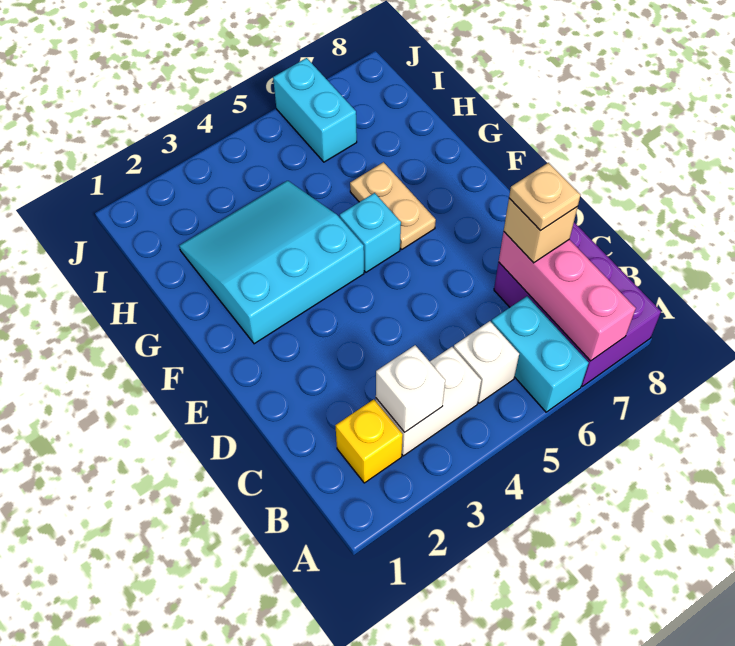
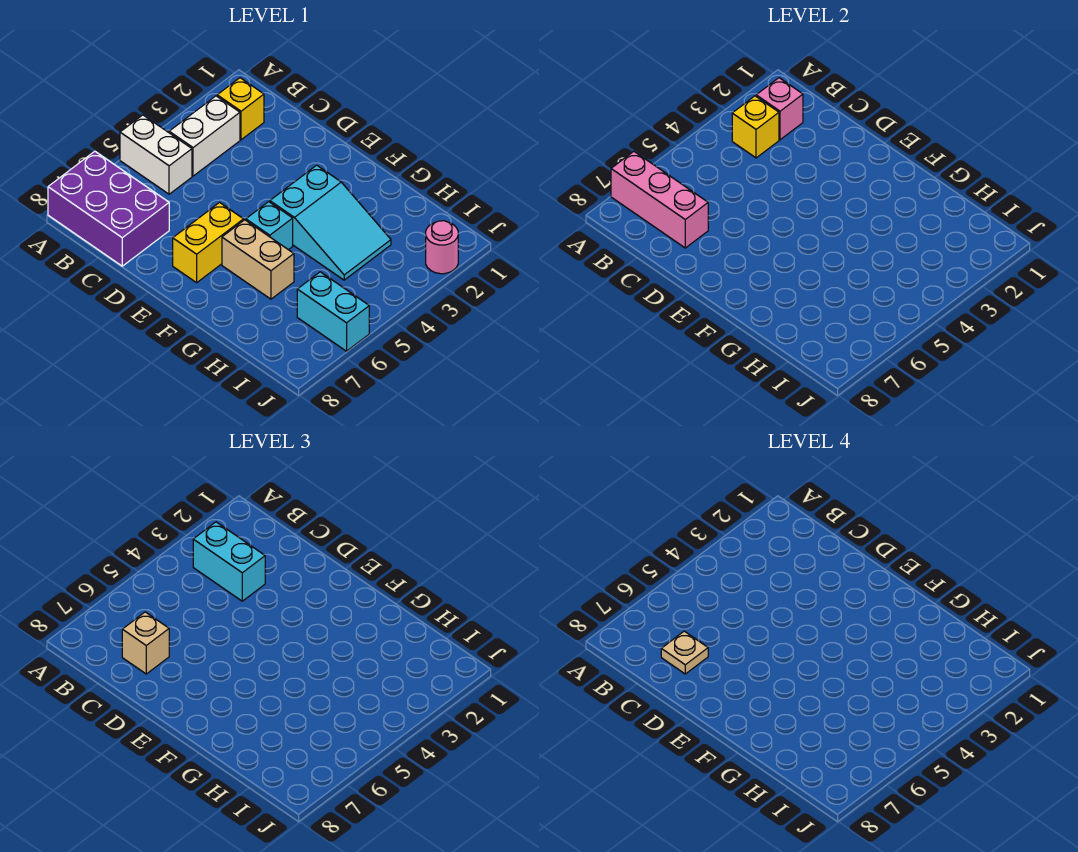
cyan brick A6:B6 level 1 -> cyan brick B3:C3 level 3
none -> pink brick B2 level 2
white brick B3 level 2 -> yellow brick B3 level 2
white brick B5 level 1 -> white brick A5:B5 level 1
none -> yellow brick E6:E7 level 1
cyan slope F2:H4 level 1 top F -> cyan slope F3:H4 level 1 top F
tan plate F6:G6 level 1 -> tan brick F6:G6 level 1
none -> pink round brick J2 level 1

